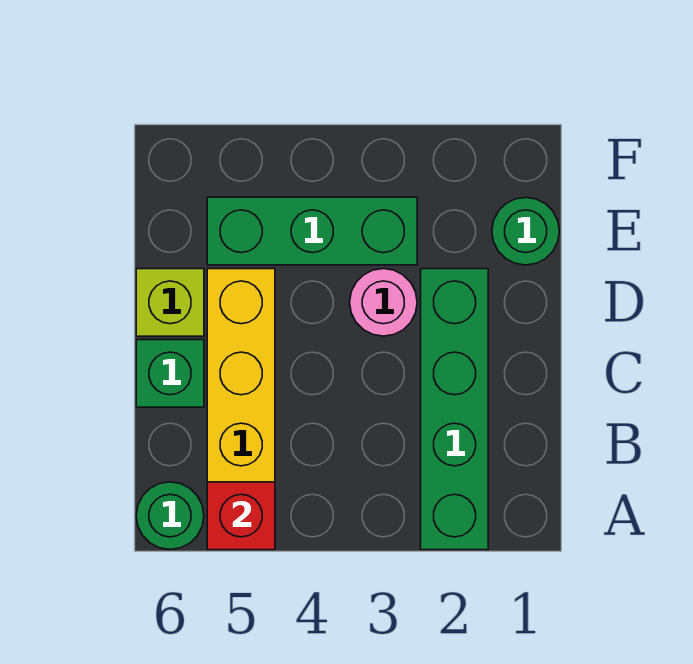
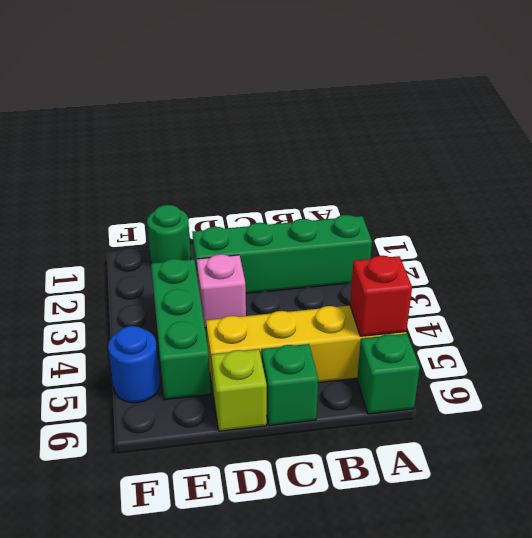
green round brick A6 level 1 -> green brick A6 level 1
pink round brick D3 level 1 -> pink brick D3 level 1
none -> blue round brick F5 level 1

